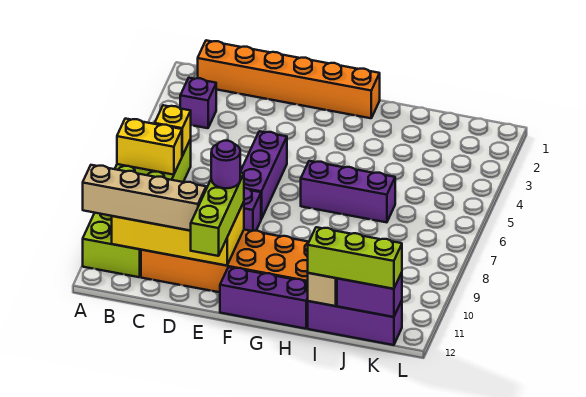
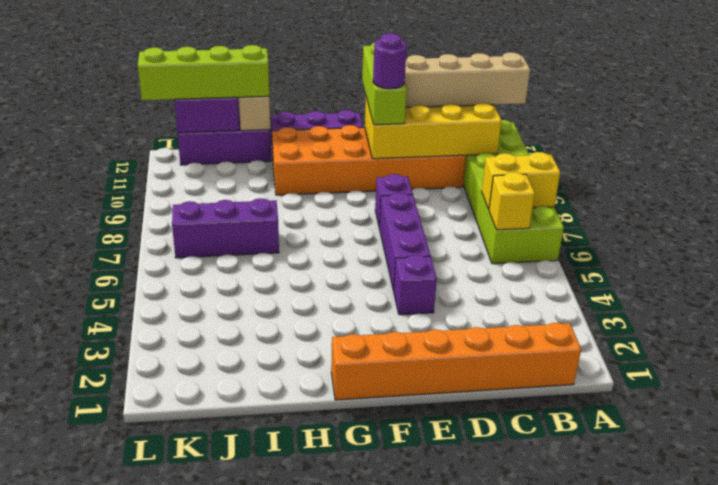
purple brick B3 level 1 -> purple brick E4 level 1
purple brick G6:I6 level 1 -> purple brick I7:K7 level 1
lime brick I12:K12 level 3 -> lime brick I12:L12 level 3

